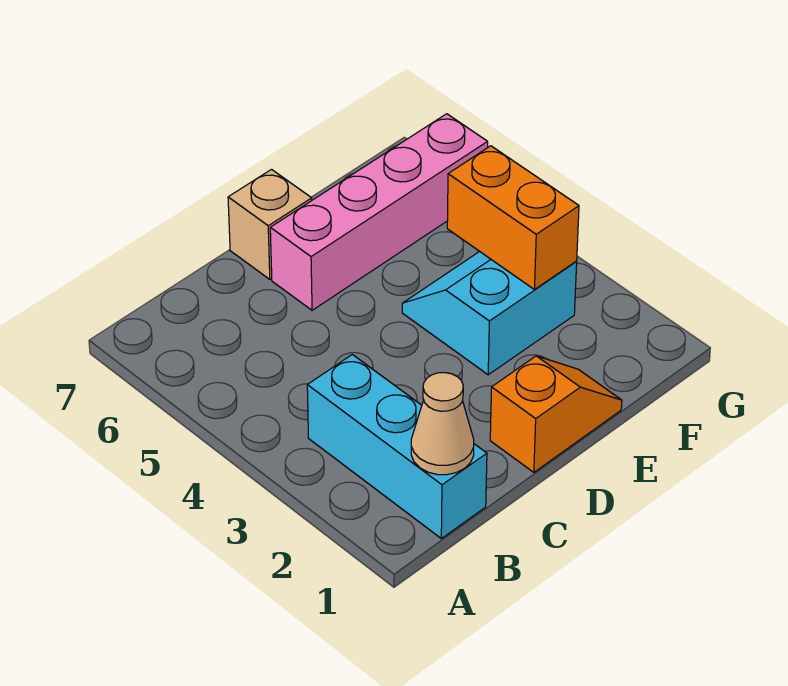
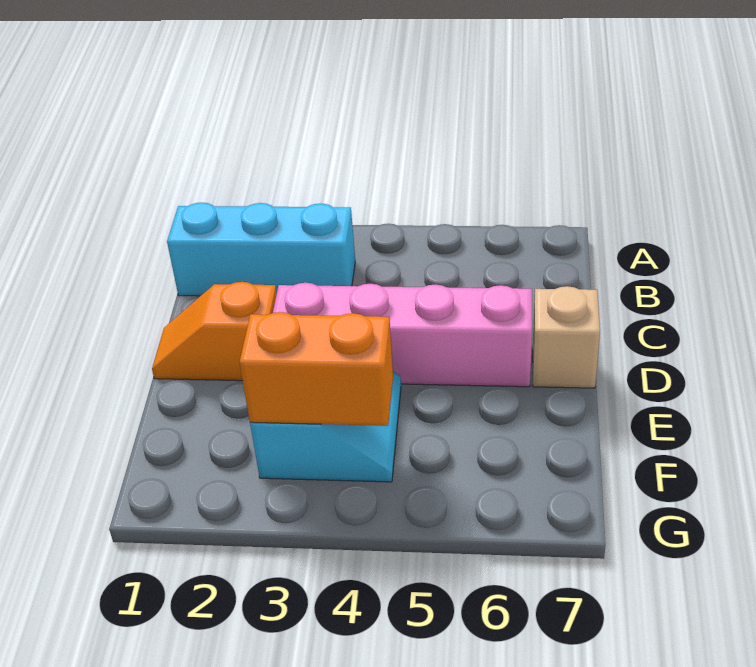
tan cone B1 level 2 -> none
orange slope D1:E1 level 1 top D -> orange slope D1:D2 level 1 top 2
pink brick D6:G6 level 1 -> pink brick D3:D6 level 1

